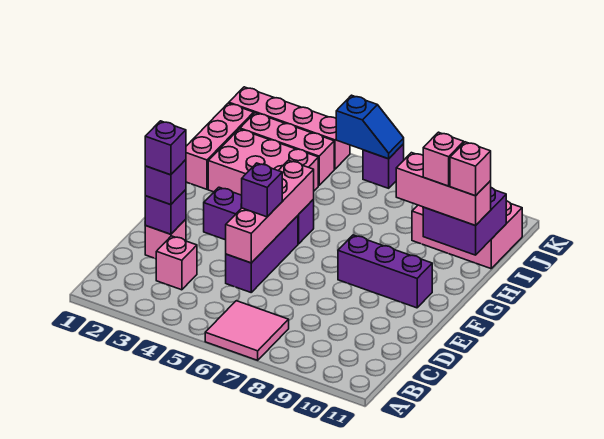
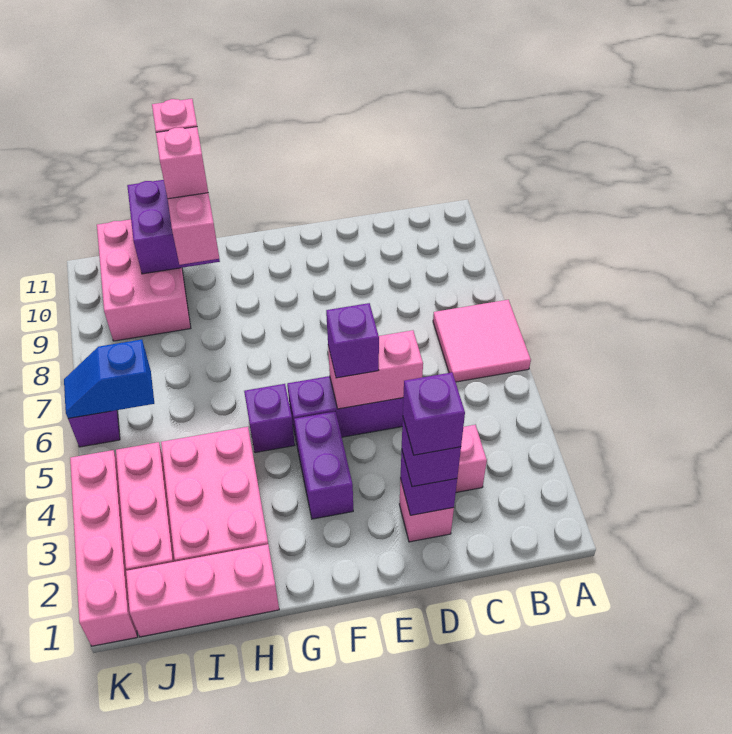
pink brick D5:G5 level 2 -> pink brick D5:E5 level 2
purple brick F8:F10 level 1 -> none
blue slope K5:K6 level 2 top 5 -> blue slope J6:K6 level 2 top J

